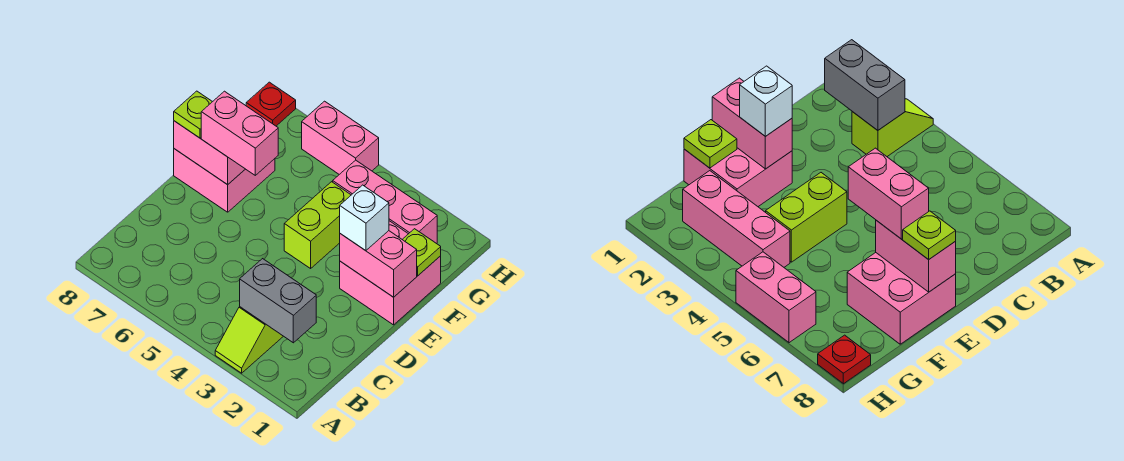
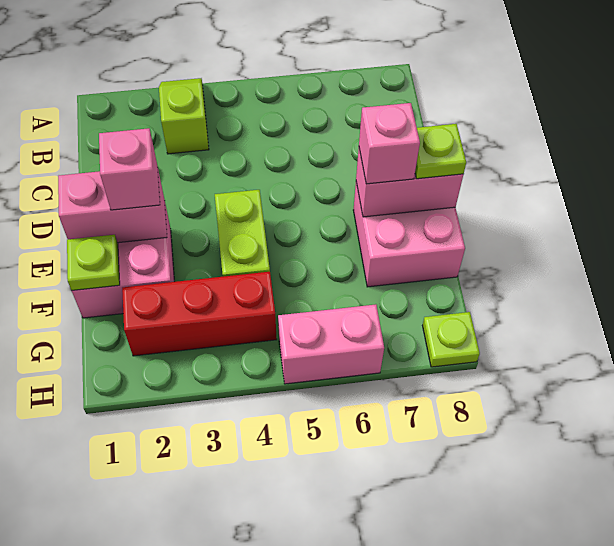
grey brick B2:B3 level 2 -> none
white brick E2 level 3 -> pink brick E2 level 3
pink brick E6:E7 level 3 -> pink brick E7 level 3
pink brick G2:G4 level 1 -> red brick G2:G4 level 1
red plate H8 level 1 -> lime plate H8 level 1

